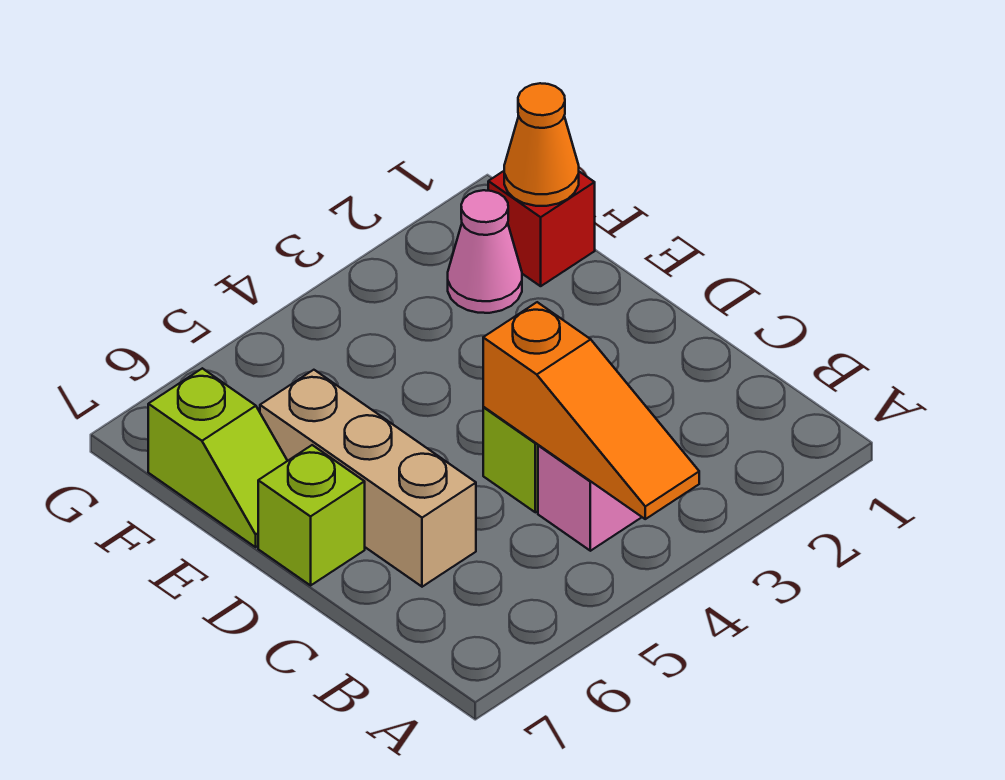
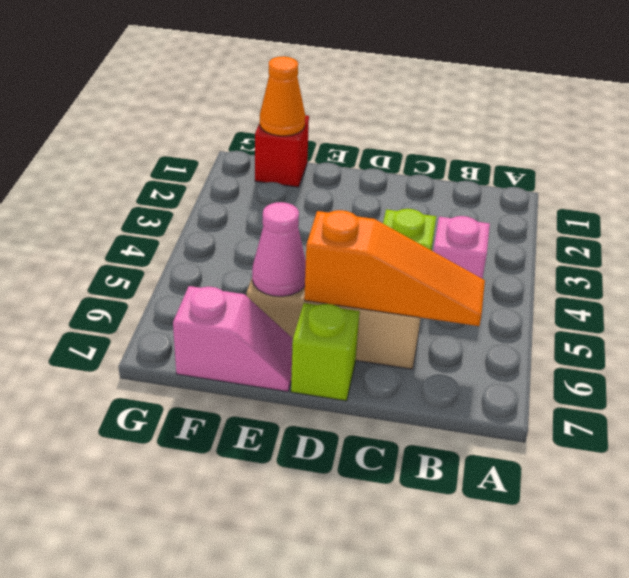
orange slope A4:C4 level 2 top C -> orange slope B6:D6 level 2 top D
lime slope E7:F7 level 1 top F -> pink slope E7:F7 level 1 top F
pink cone F2 level 1 -> pink cone E6 level 2

